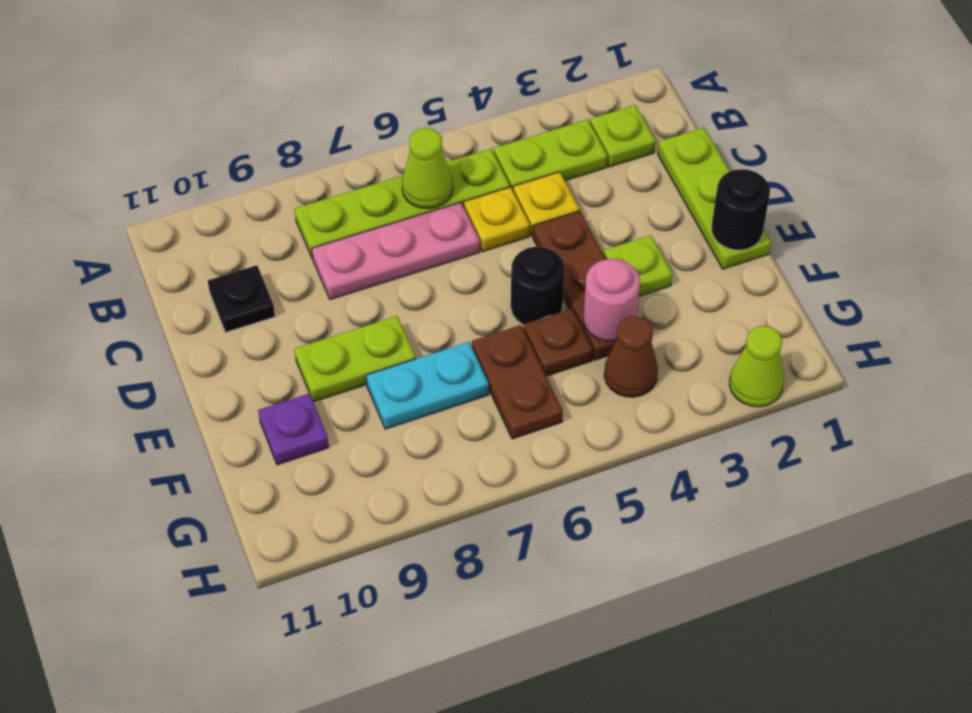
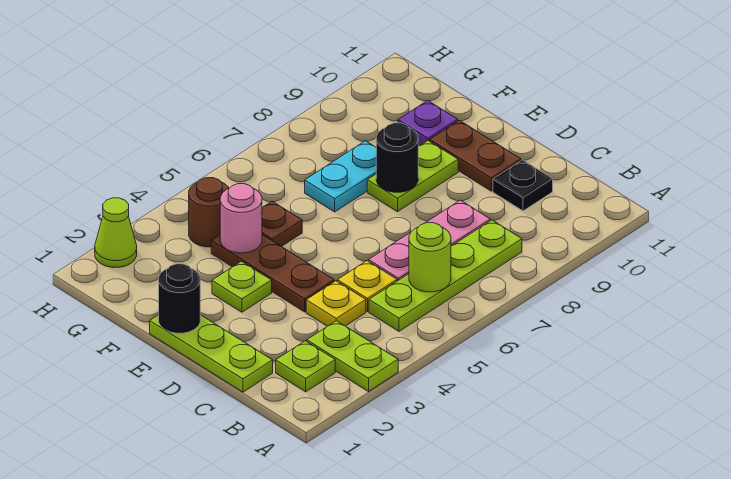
lime plate B3:B4 level 1 -> lime plate A3:B3 level 1
lime cone B6 level 2 -> lime round brick B6 level 2
black round brick E5 level 1 -> black round brick E8 level 2
brown plate F6:G6 level 1 -> brown plate D10:E10 level 1
brown cone G4 level 1 -> brown round brick G4 level 1

